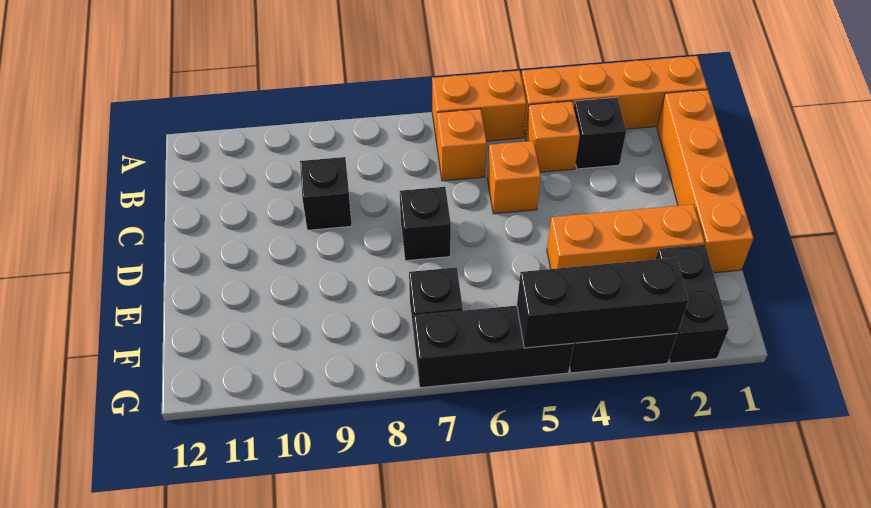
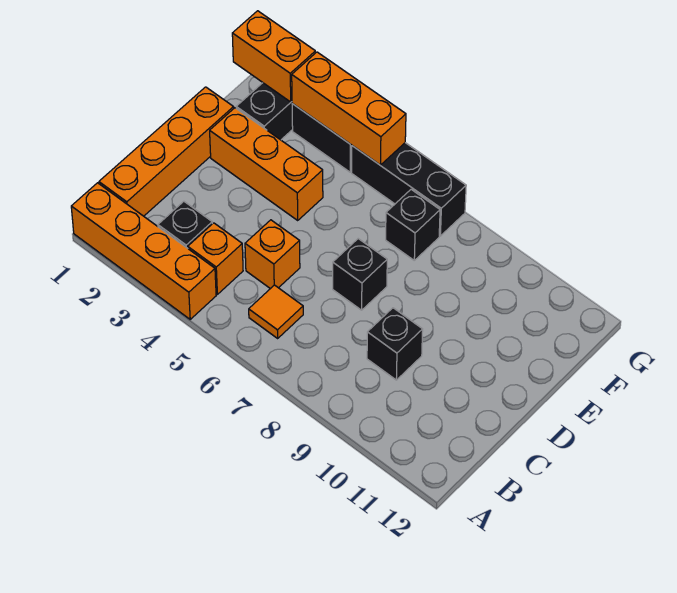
orange brick A5:A6 level 1 -> orange brick G1:G2 level 2
orange brick B6 level 1 -> orange tile B6 level 1
black brick G3:G5 level 2 -> orange brick G3:G5 level 2

